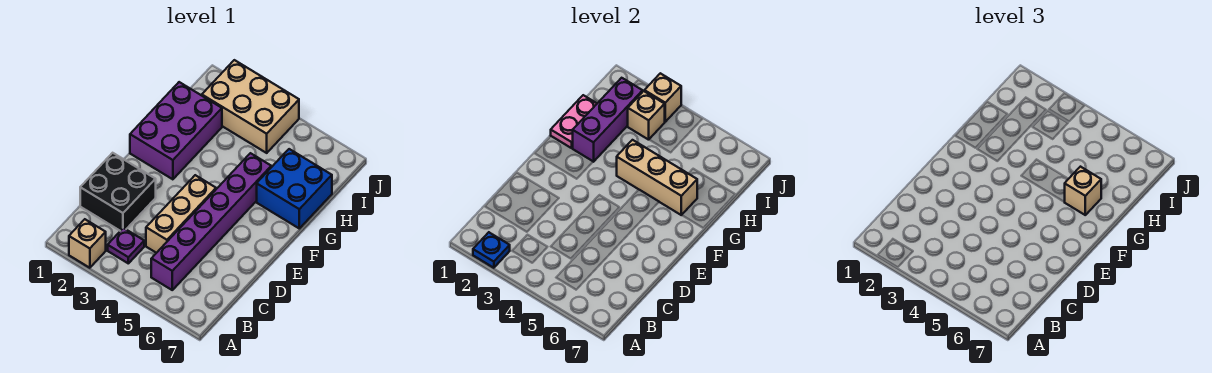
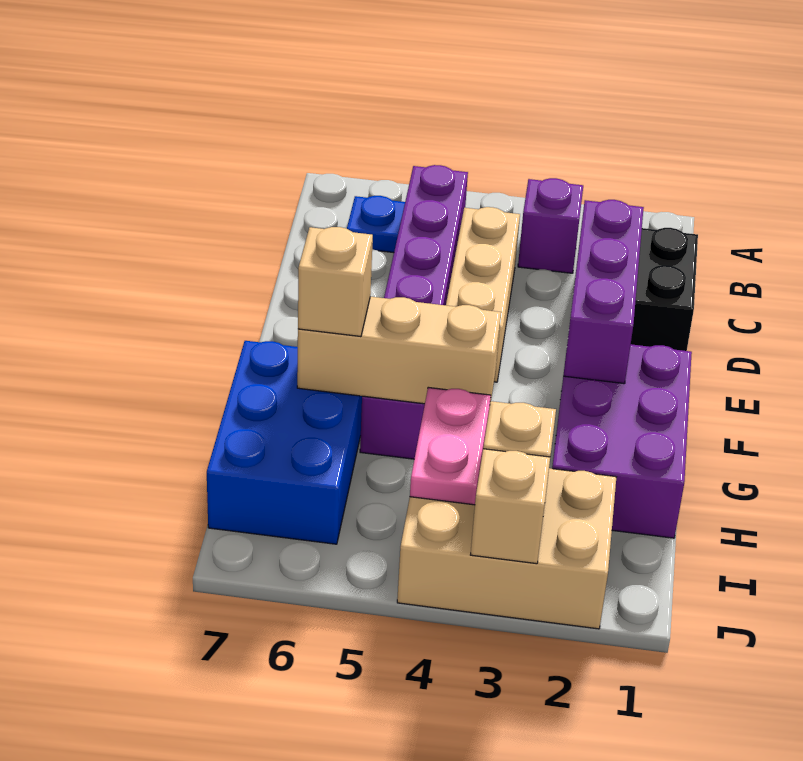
tan brick A2 level 1 -> none
blue plate A2 level 2 -> blue plate B6 level 1
purple plate B3 level 1 -> purple brick B3 level 1
pink plate G1:H1 level 2 -> pink plate H4:I4 level 2
purple brick G2:I2 level 2 -> purple brick D2:F2 level 2
blue brick G6:H7 level 1 -> blue brick G6:I7 level 1

